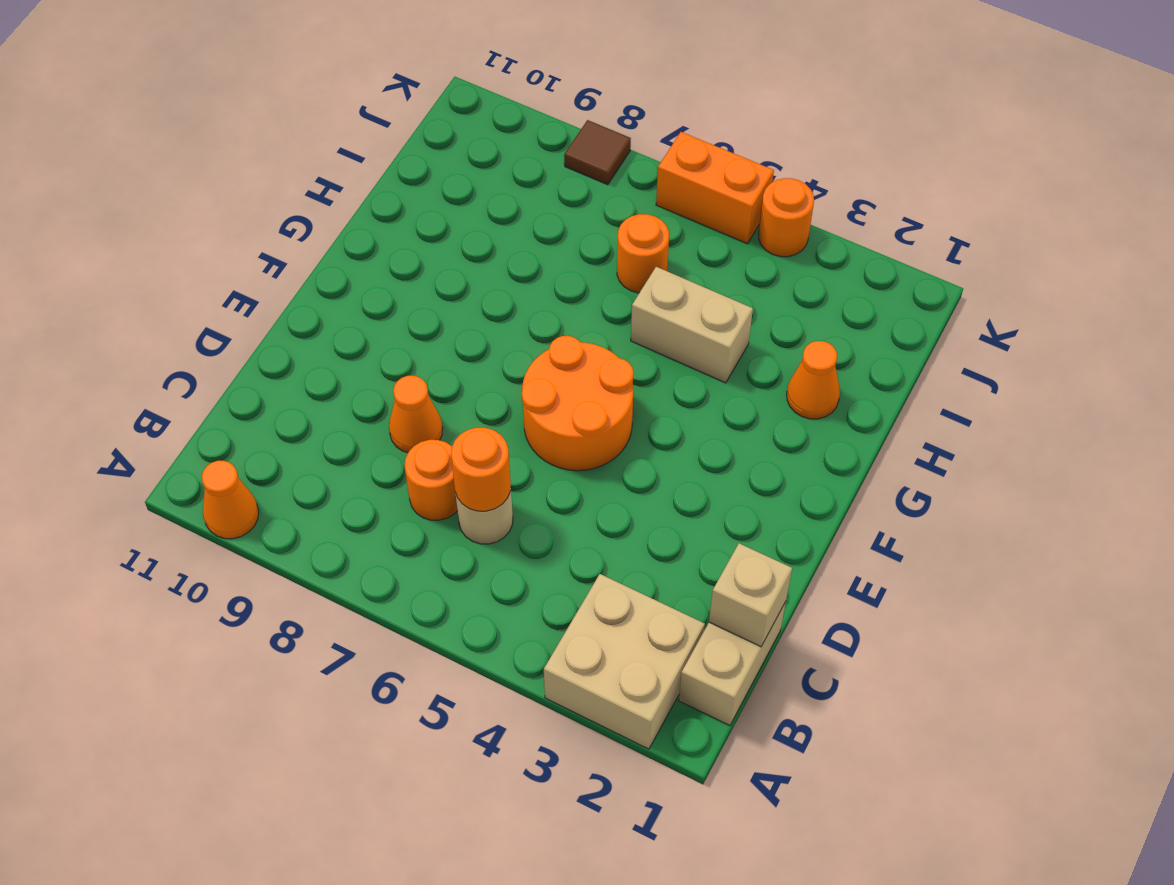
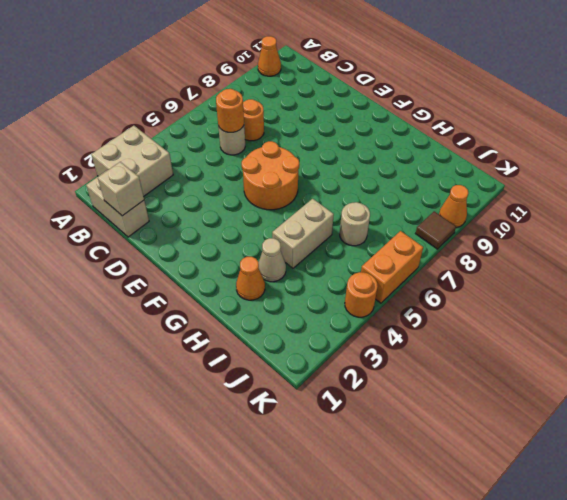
orange cone D8 level 1 -> orange cone K9 level 1
none -> tan cone H3 level 1
orange round brick I6 level 1 -> tan round brick I6 level 1

